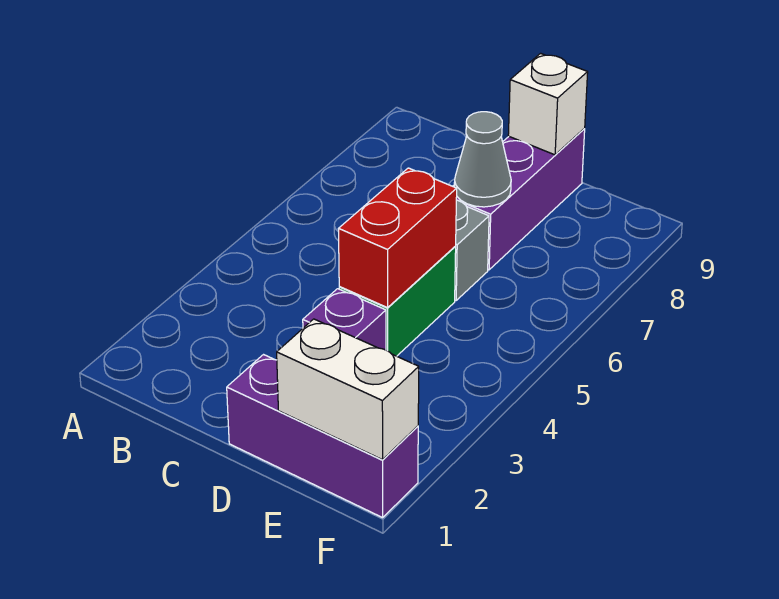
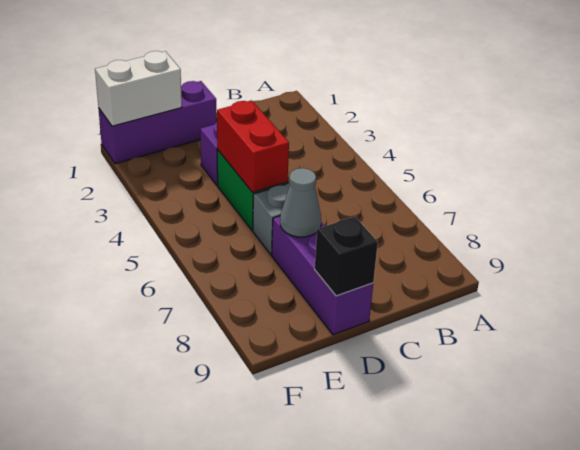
white brick D9 level 2 -> black brick D9 level 2

